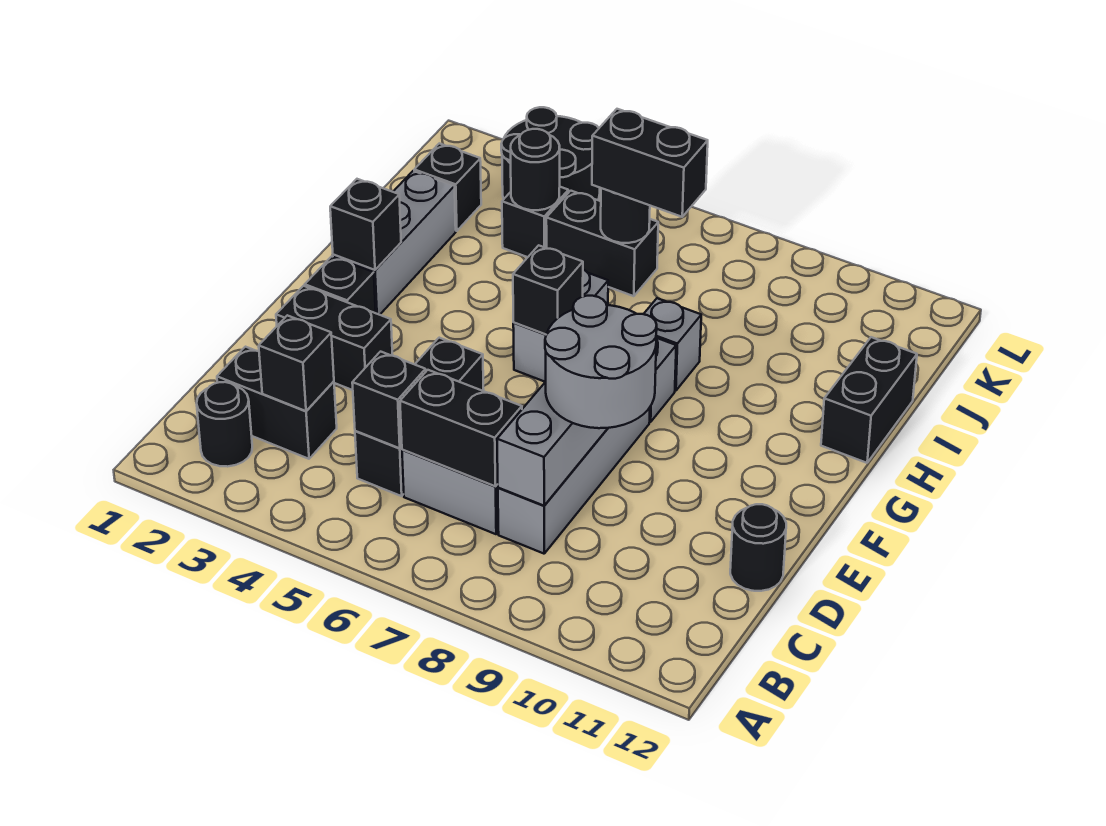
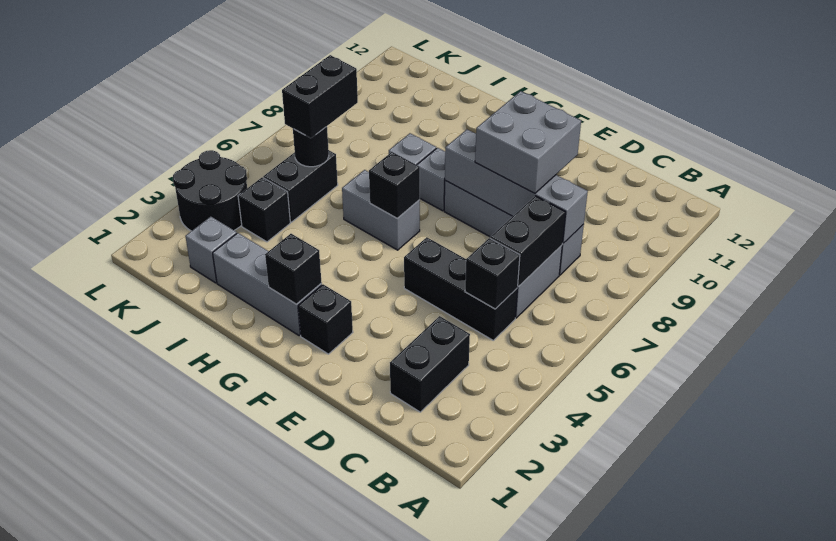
black round brick B2 level 1 -> none
black brick C3 level 2 -> none
grey round brick D8:E9 level 3 -> grey brick D8:E9 level 3
black round brick D12 level 1 -> none
black brick E2:E3 level 1 -> none
black brick H12:I12 level 1 -> none
black brick J2 level 1 -> grey brick J2 level 1
black round brick J4 level 2 -> none

